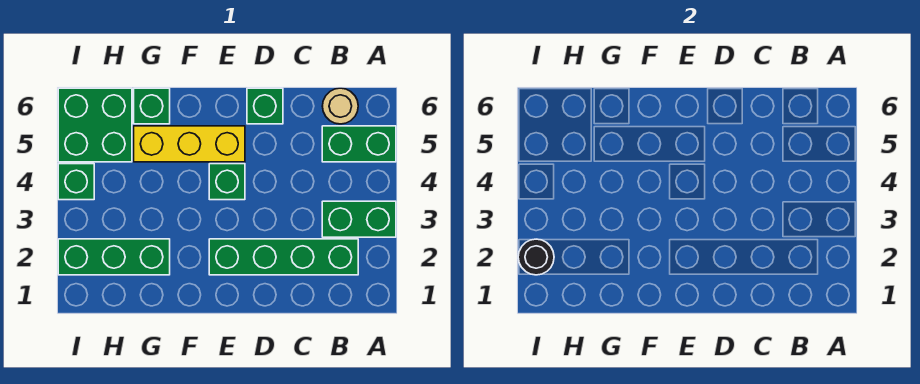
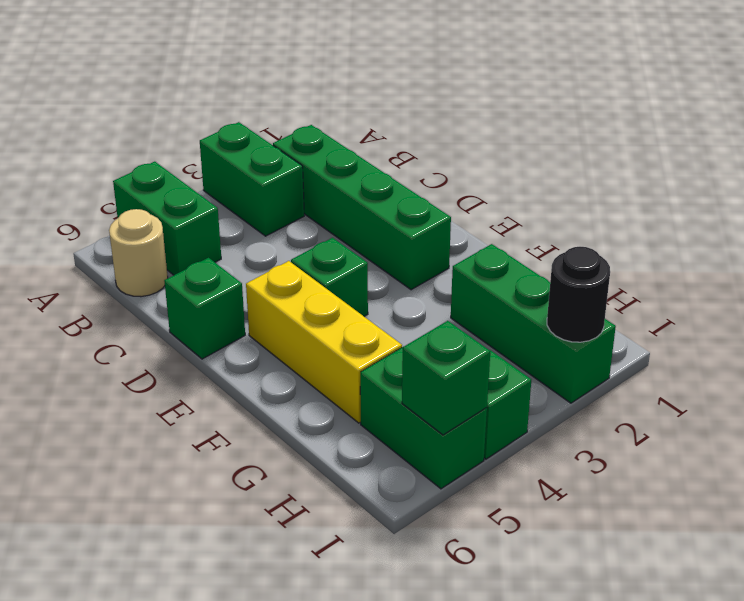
green brick G6 level 1 -> green brick I5 level 2
green brick H5:I6 level 1 -> green brick H5:I5 level 1

